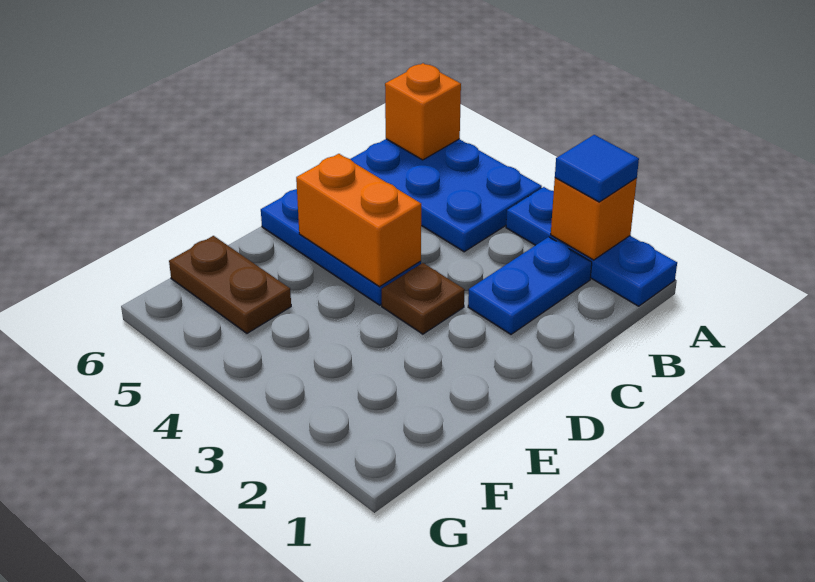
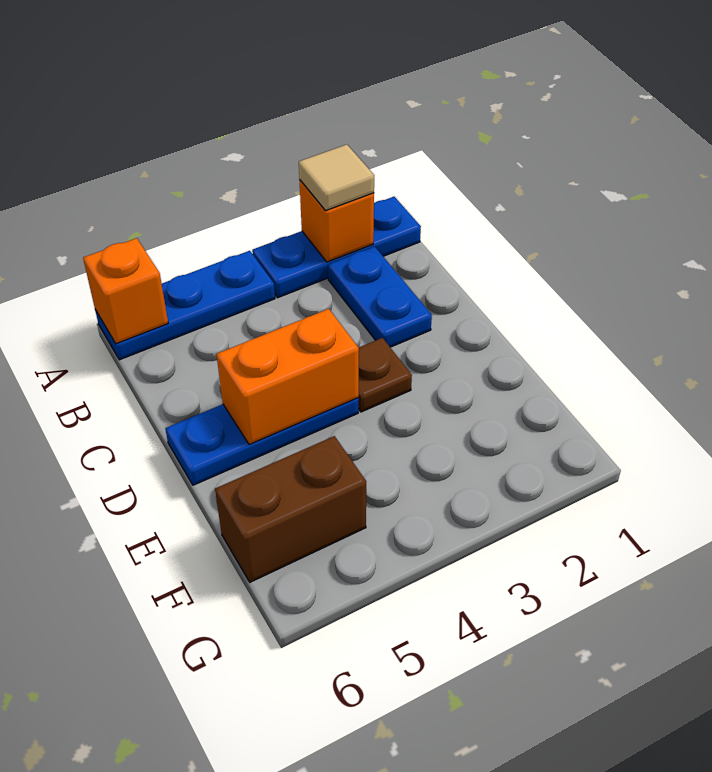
blue tile A2 level 3 -> tan tile A2 level 3
blue plate A4:B6 level 1 -> blue plate A4:A6 level 1
brown plate F5:F6 level 1 -> brown brick F5:F6 level 1

